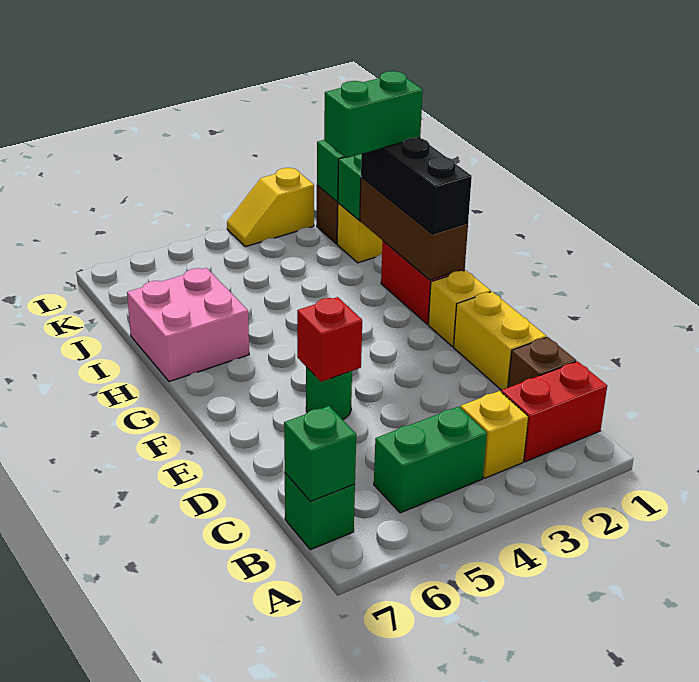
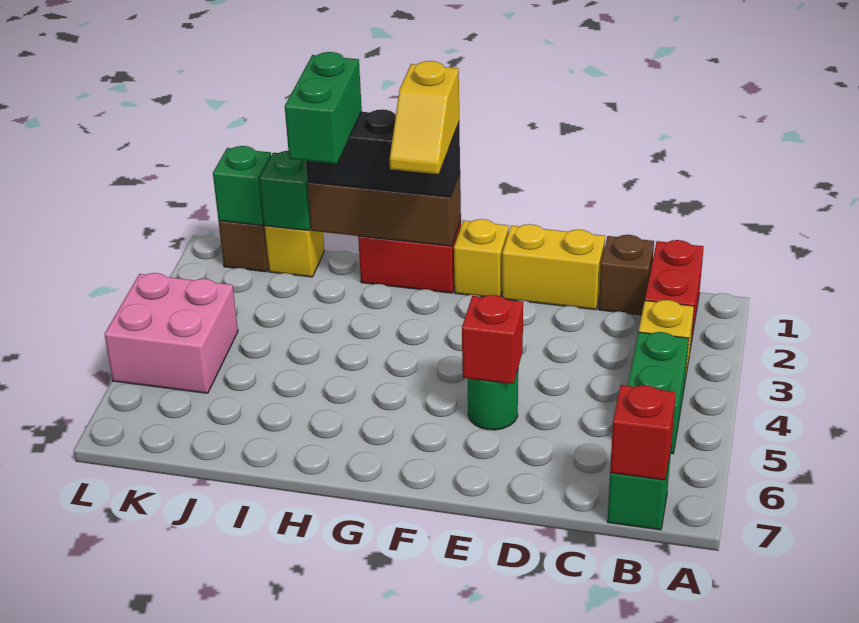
green brick B7 level 2 -> red brick B7 level 2
pink brick H6:I7 level 1 -> pink brick K4:L5 level 1
yellow slope L2:L3 level 1 top 2 -> yellow slope G1:G2 level 4 top 1

